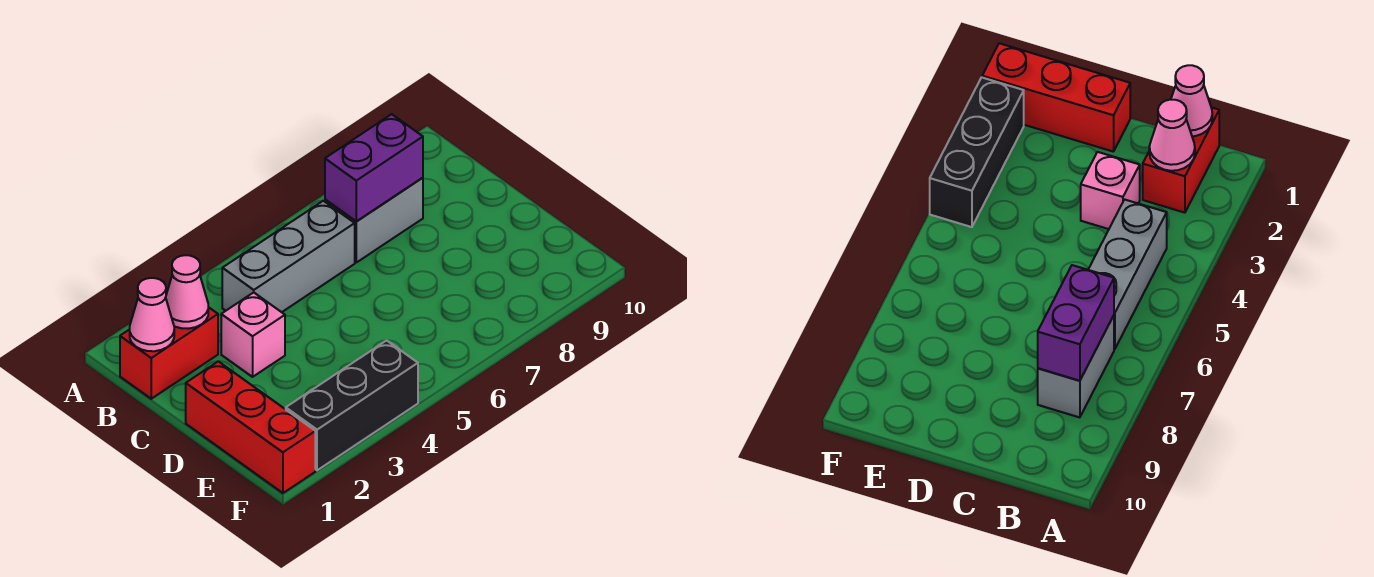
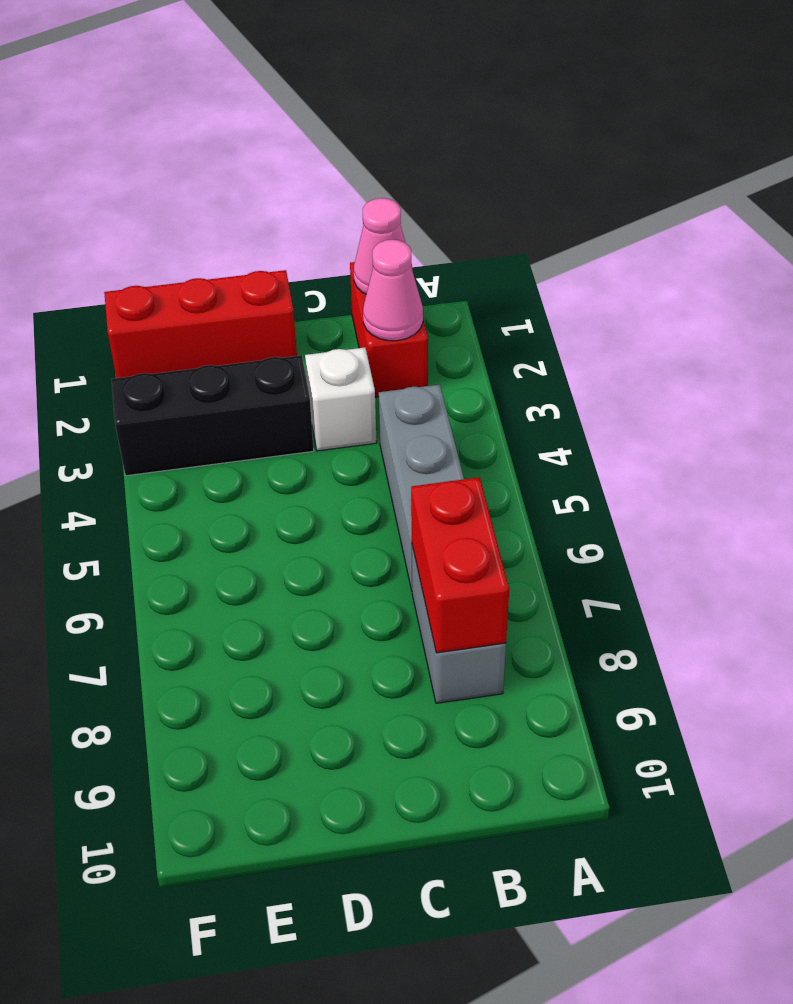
purple brick B7:B8 level 2 -> red brick B7:B8 level 2
pink brick C3 level 1 -> white brick C3 level 1
black brick F2:F4 level 1 -> black brick D3:F3 level 1

